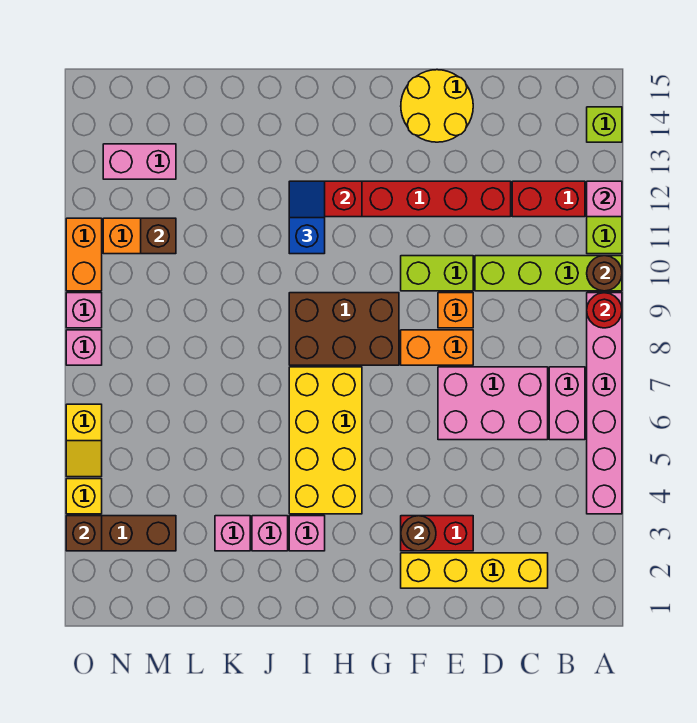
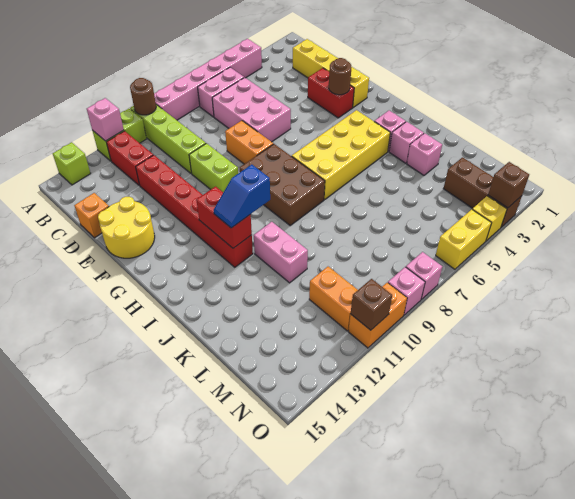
red round brick A9 level 2 -> none
orange brick E9 level 1 -> orange brick D15 level 1
brown brick M11 level 2 -> brown brick O11 level 2
pink brick M13:N13 level 1 -> pink brick J11:K11 level 1
yellow slope O5:O6 level 1 top 6 -> yellow brick O5:O6 level 1

